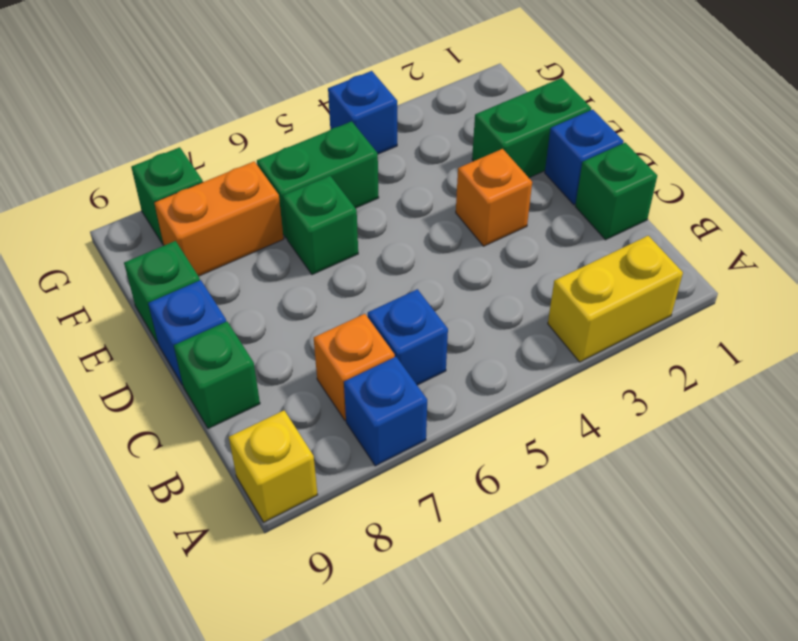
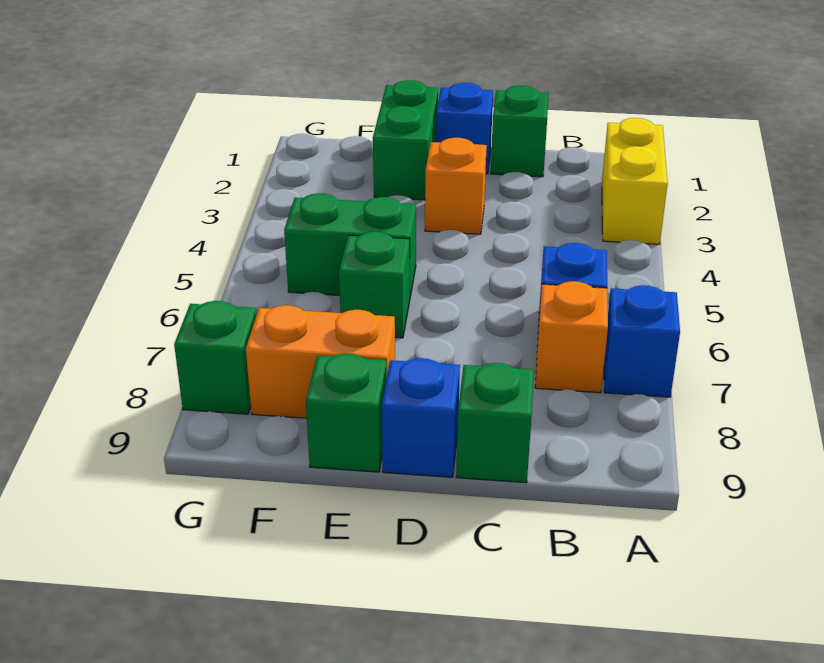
yellow brick A9 level 1 -> none
green brick F5:F6 level 1 -> green brick E5:F5 level 1
orange brick F7:F8 level 1 -> orange brick E8:F8 level 1
blue brick G4 level 1 -> none

